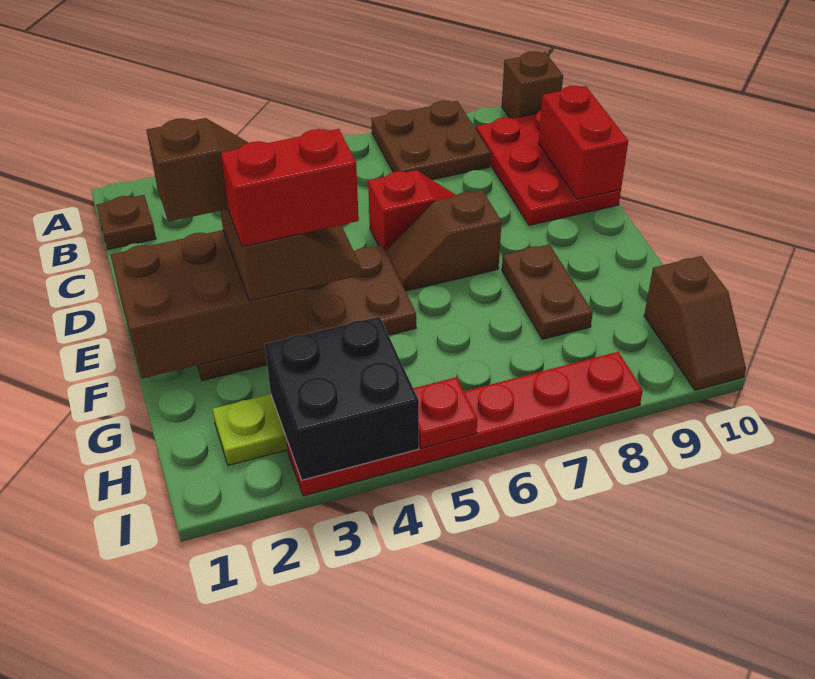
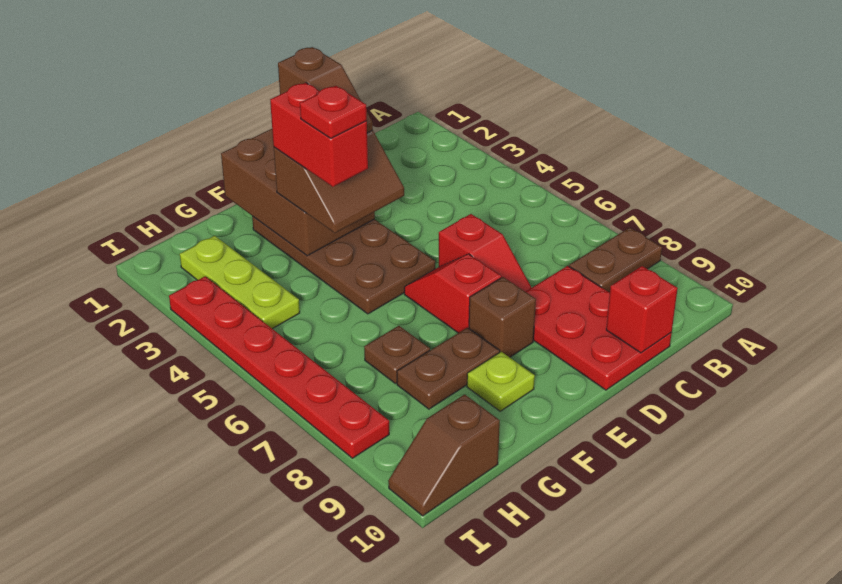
brown plate A7:B8 level 1 -> brown plate A8:B8 level 1
brown brick A10 level 1 -> brown brick E8 level 1
brown plate B1 level 1 -> brown plate G7 level 1
red plate B9:D10 level 1 -> red plate C8:D10 level 1
red brick C10:D10 level 2 -> red brick C10 level 2
brown slope E6:E7 level 1 top 7 -> red slope E6:E7 level 1 top 7
none -> lime plate F9 level 1
black brick H3:I4 level 2 -> none
red plate I5 level 2 -> red plate F4 level 5

